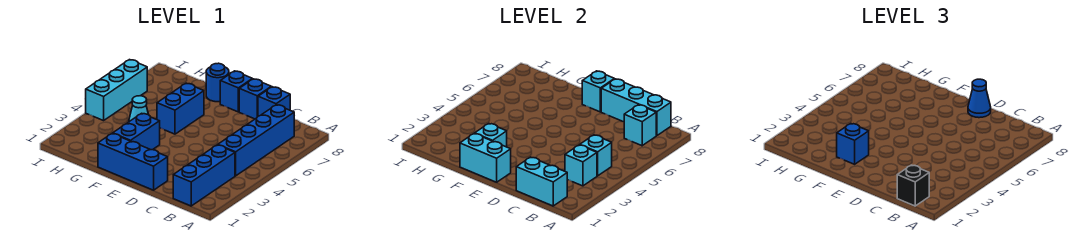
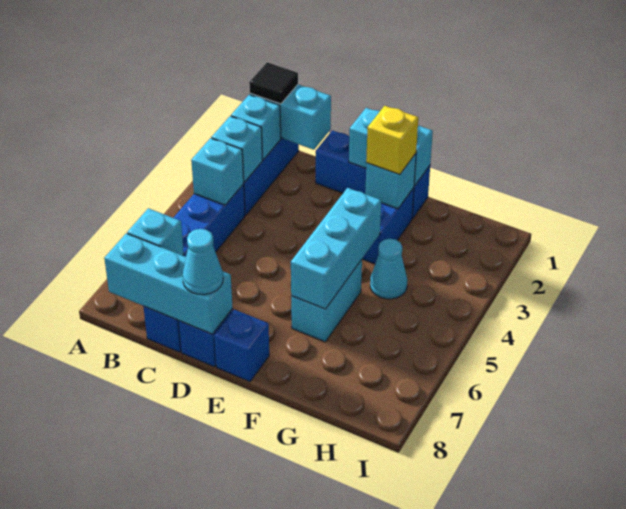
black brick B1 level 3 -> black tile B1 level 3
blue cone D8 level 3 -> cyan cone D8 level 3
cyan brick E8 level 2 -> cyan brick B2 level 2
blue brick F2 level 3 -> yellow brick F2 level 3
blue brick F5:F6 level 1 -> cyan brick F5:F6 level 1
blue round brick F8 level 1 -> none
cyan brick I4:I6 level 1 -> cyan brick F4:F6 level 2

